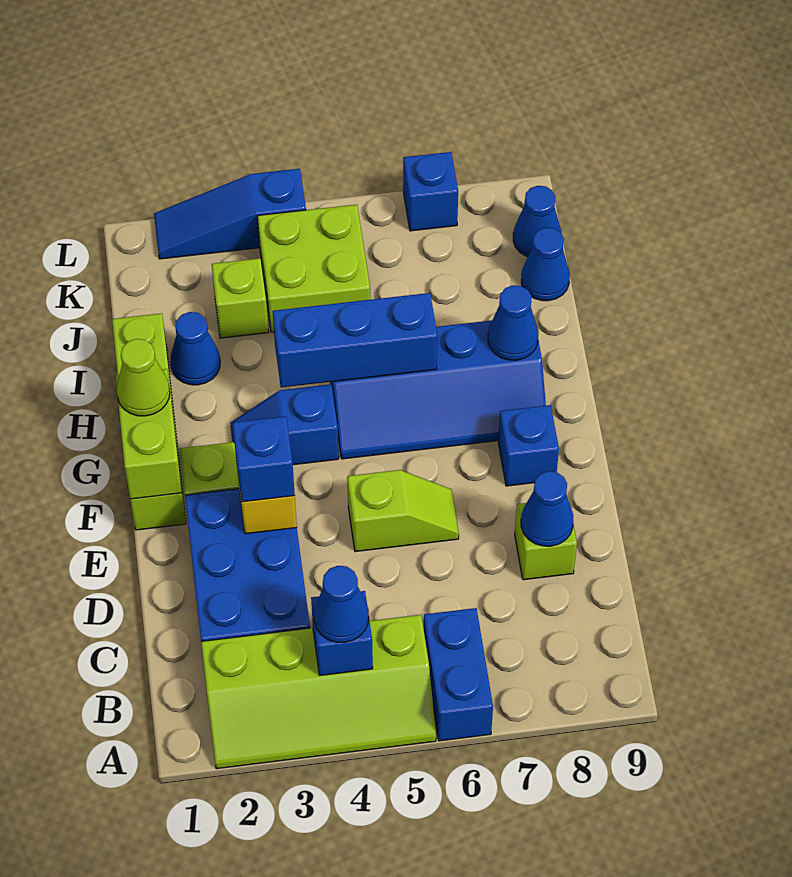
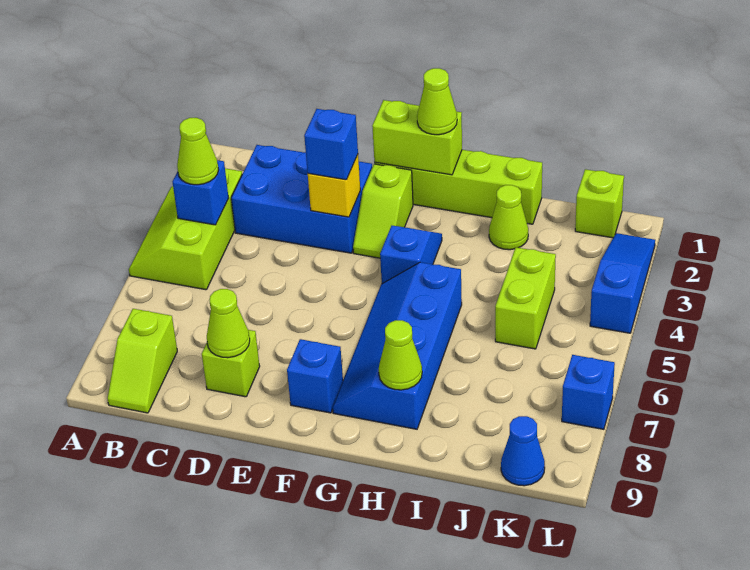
lime slope A2:B5 level 1 top B -> lime slope A3:B5 level 1 top B
blue brick A6:B6 level 1 -> none
blue cone B4 level 3 -> lime cone B4 level 3
blue cone D8 level 2 -> lime cone D8 level 2
lime slope E5:E6 level 1 top 5 -> lime slope B8:B9 level 1 top 8
blue brick H4:H6 level 2 -> none
blue cone H8 level 2 -> lime cone H8 level 2
blue cone I2 level 1 -> lime cone I2 level 1
lime brick J3 level 1 -> lime brick K1 level 1
lime brick J4:K5 level 1 -> lime brick J4:J5 level 1
blue cone J9 level 1 -> none

